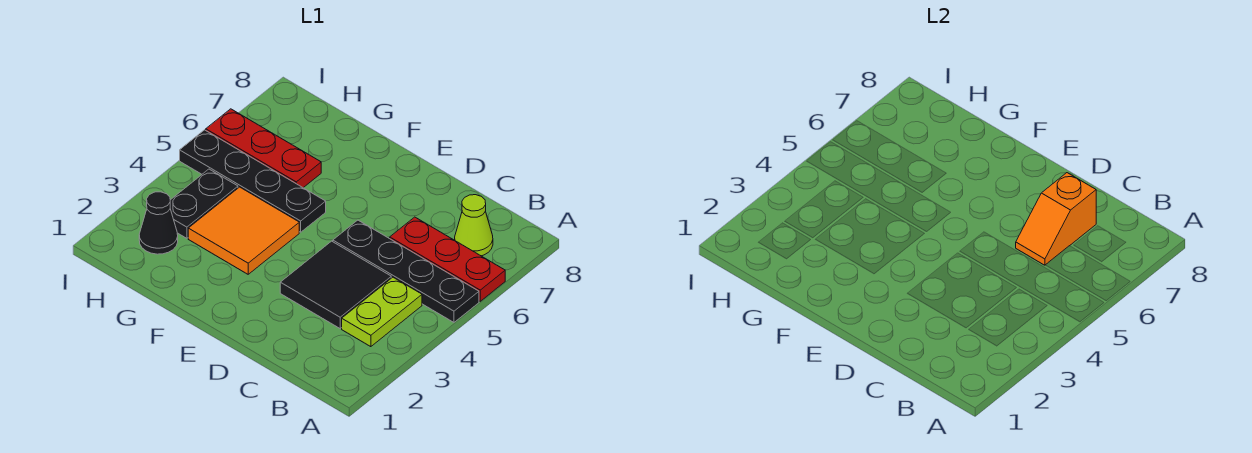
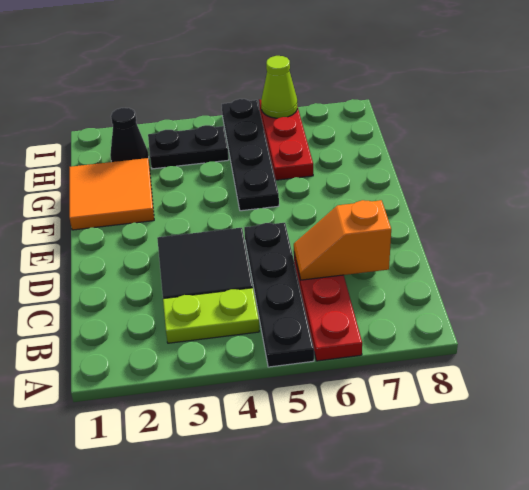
lime cone B7 level 1 -> lime cone I6 level 2
orange tile F3:G4 level 1 -> orange tile F1:G2 level 1

